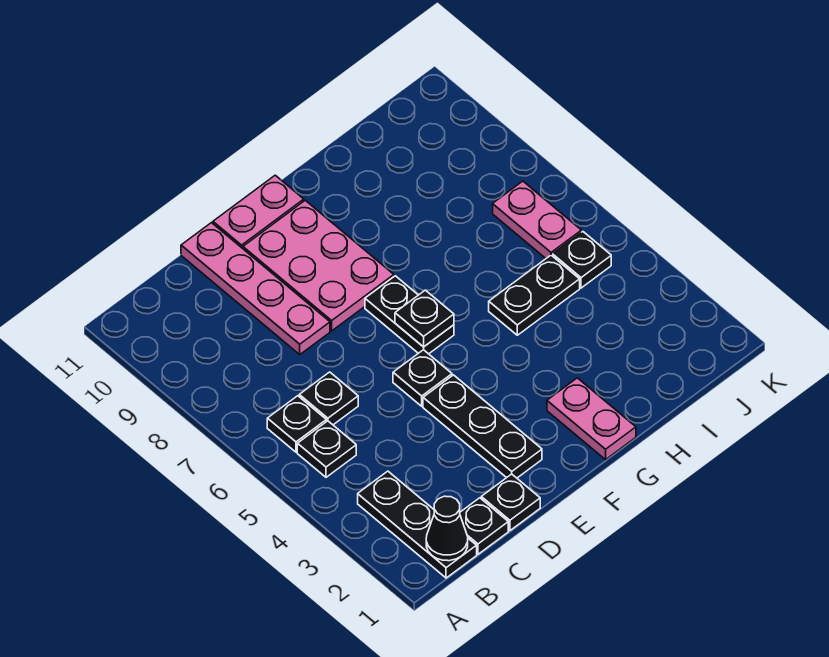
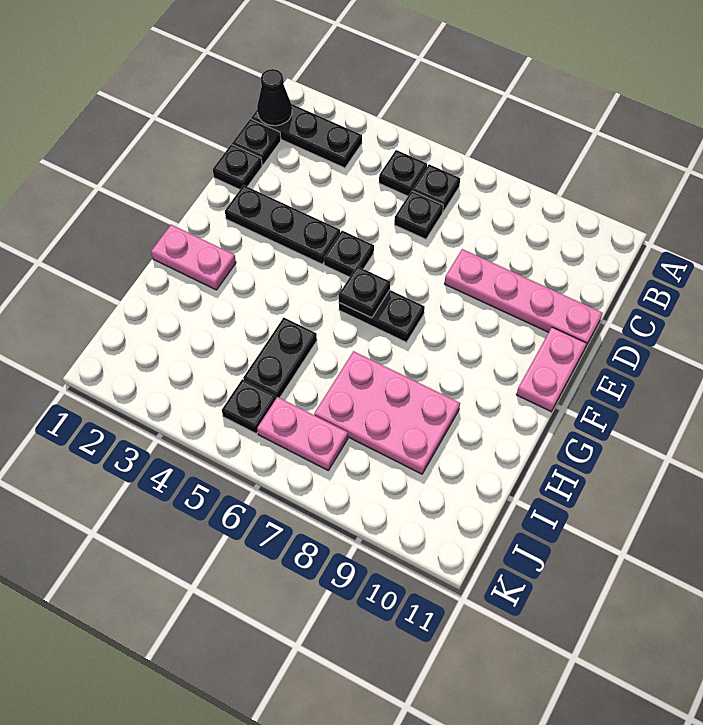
pink plate E8:F10 level 1 -> pink plate H7:I9 level 1

